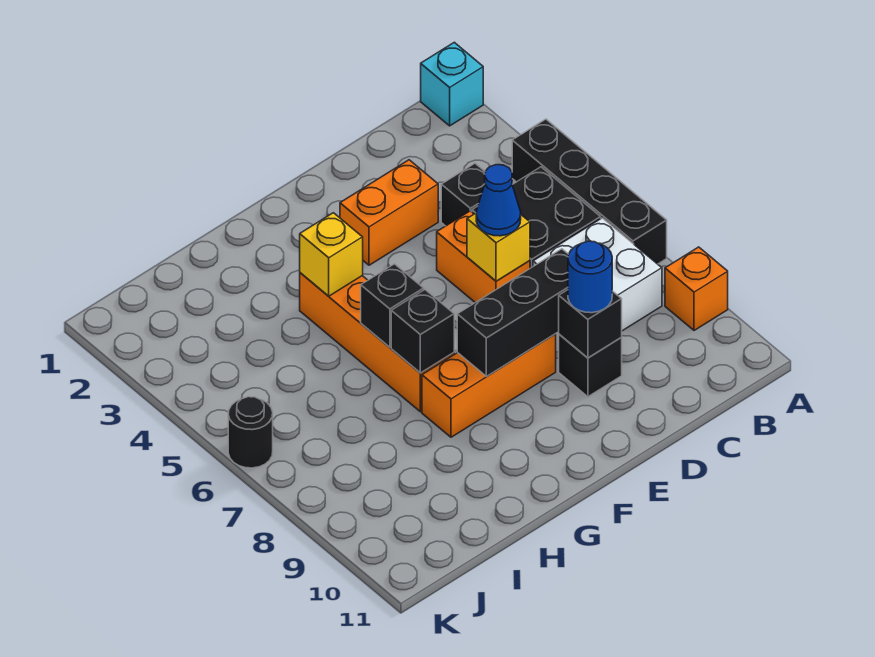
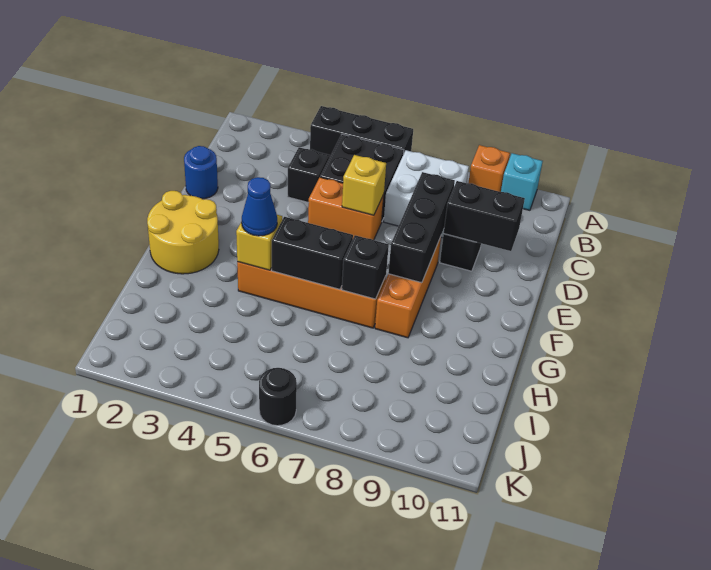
cyan brick A1 level 1 -> cyan brick A10 level 1
black brick A4:A7 level 1 -> black brick A4:A6 level 1
orange brick D3:E3 level 1 -> none
blue cone D6 level 3 -> blue cone G4 level 3
black brick D9 level 2 -> black brick D9:D10 level 2
blue round brick D9 level 3 -> blue round brick D1 level 1
none -> yellow round brick F1:G2 level 1
black brick G6 level 2 -> black brick G5:G6 level 2

